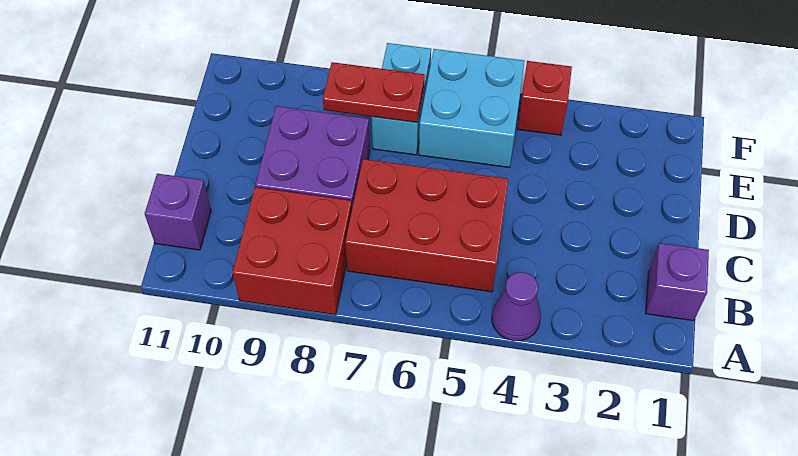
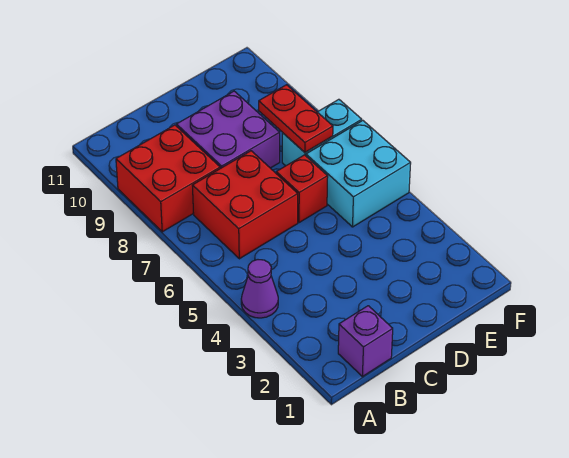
red brick B5:C7 level 1 -> red brick B6:C7 level 1
purple brick B11 level 1 -> none
red brick F4 level 1 -> red brick D6 level 1

